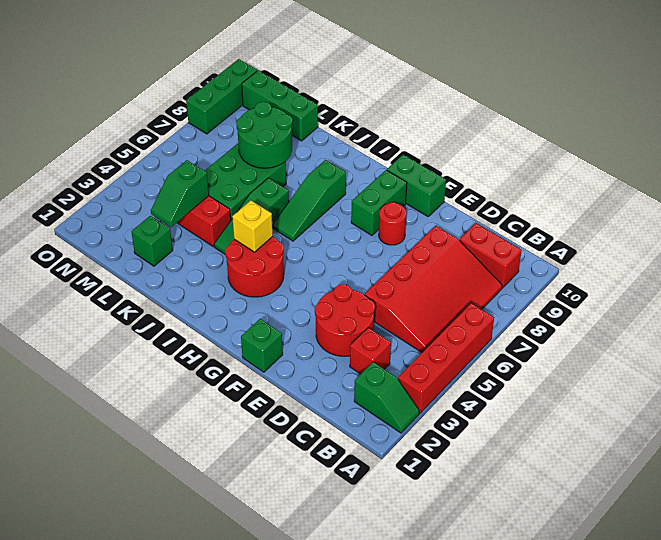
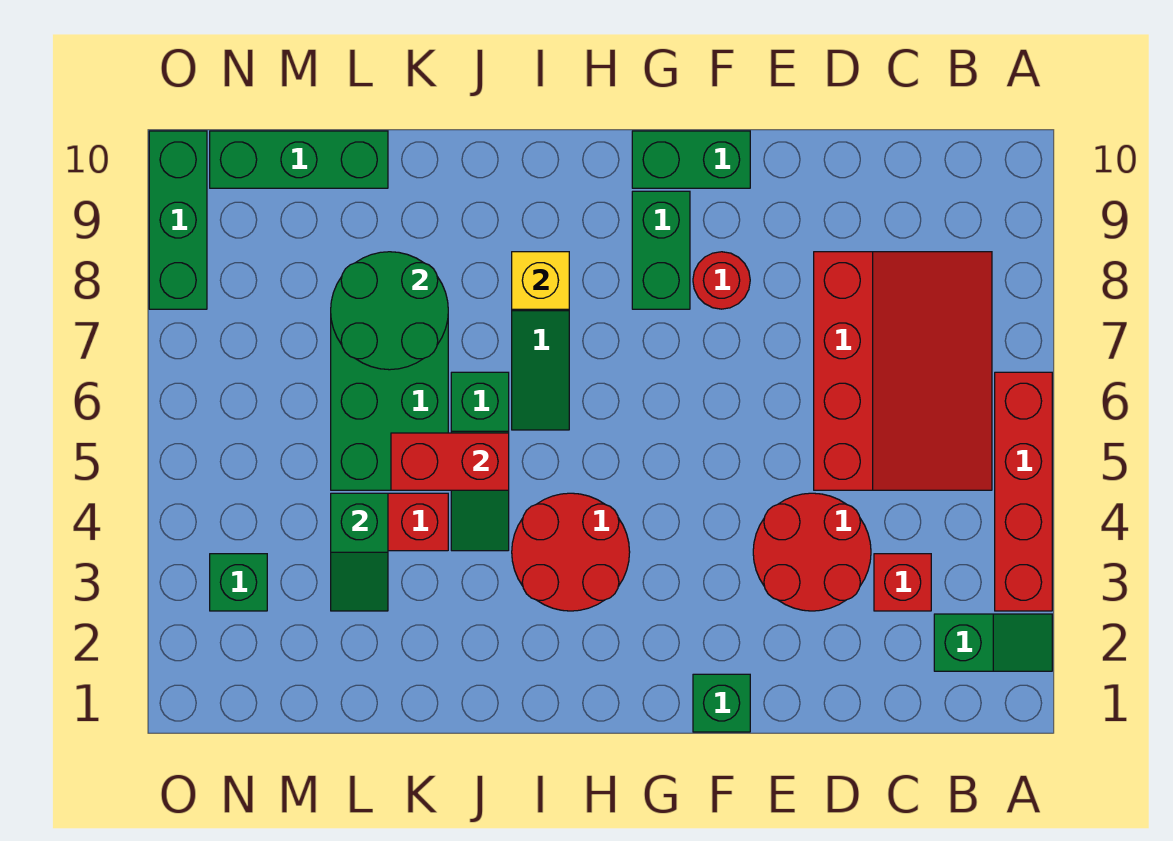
red brick B9:C9 level 1 -> red brick J5:K5 level 2
yellow brick I4 level 2 -> yellow brick I8 level 2
green brick L2 level 1 -> green brick N3 level 1

